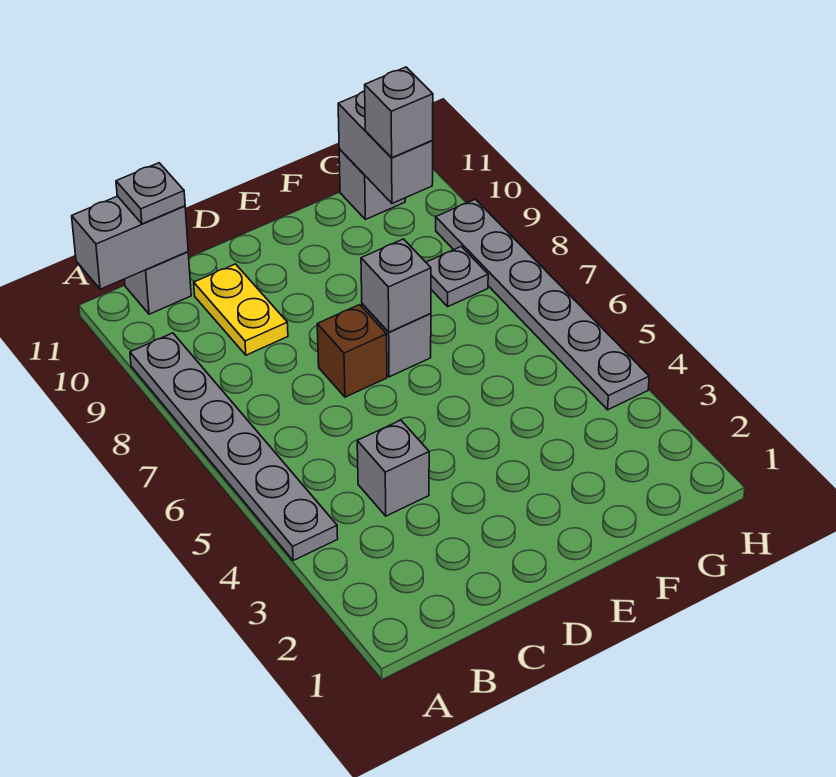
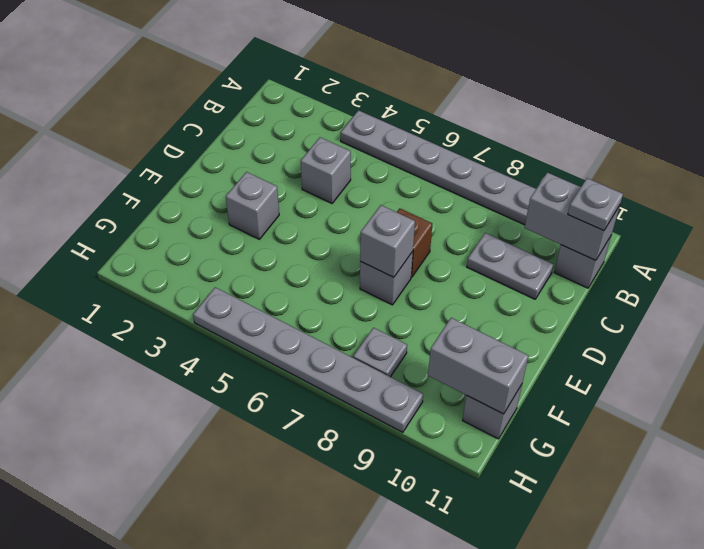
grey brick A11:B11 level 2 -> grey brick B10:B11 level 2
yellow plate C9:C10 level 1 -> grey plate C9:C10 level 1
grey brick G10 level 3 -> grey brick E3 level 1

